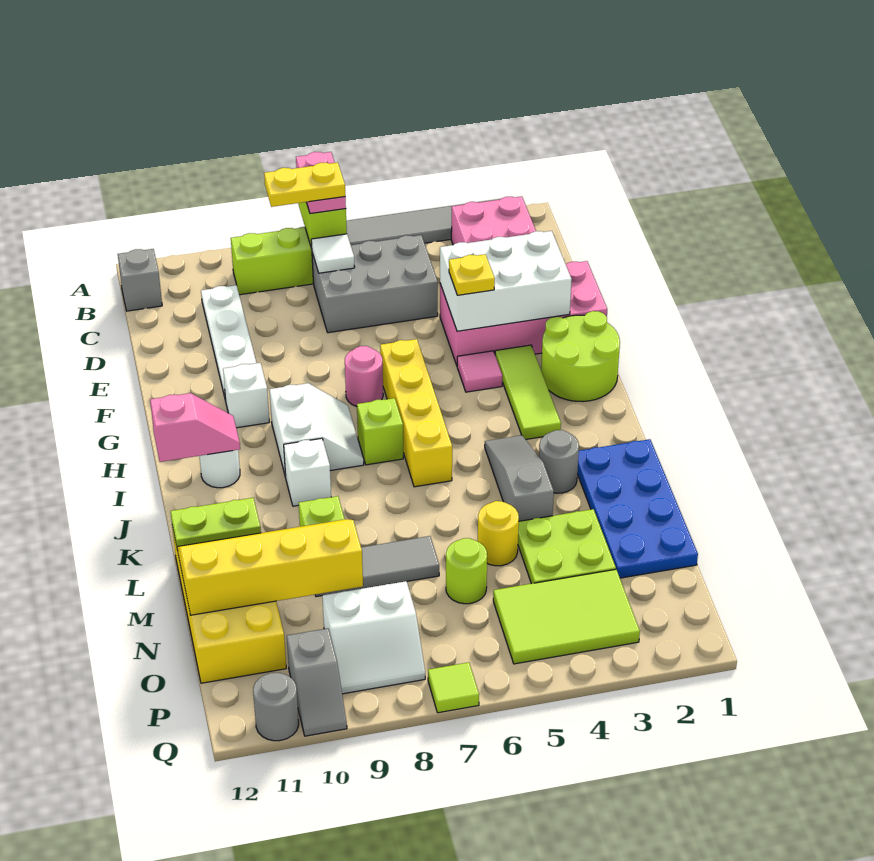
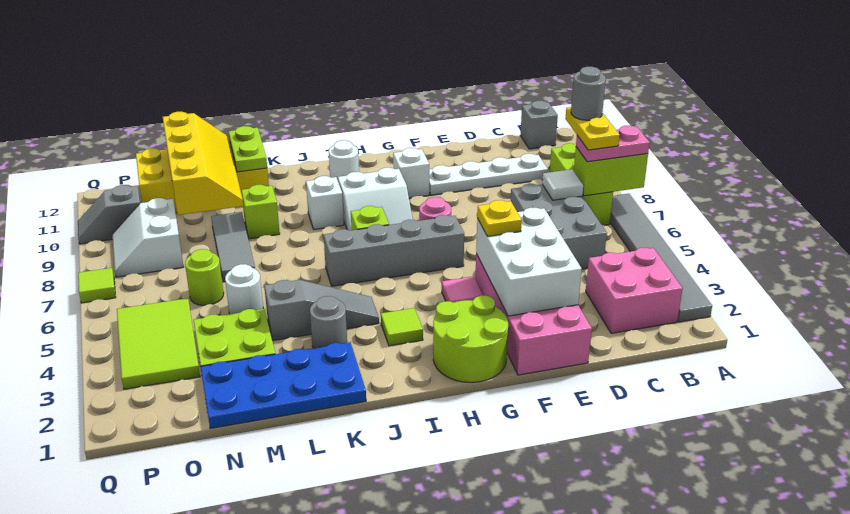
lime tile G3:I3 level 1 -> lime tile I3 level 1
yellow brick G6:J6 level 1 -> grey brick G6:J6 level 1
pink slope I11:I12 level 2 top 12 -> none
yellow round brick M5 level 1 -> white round brick M5 level 1
grey round brick Q11 level 1 -> grey round brick B8 level 5

